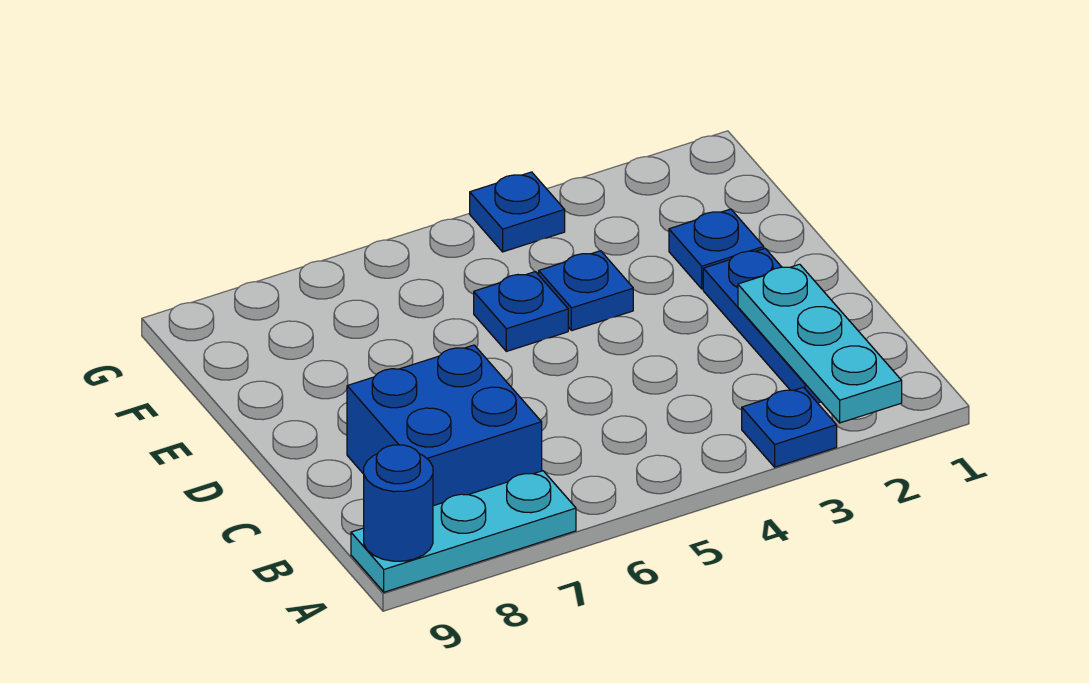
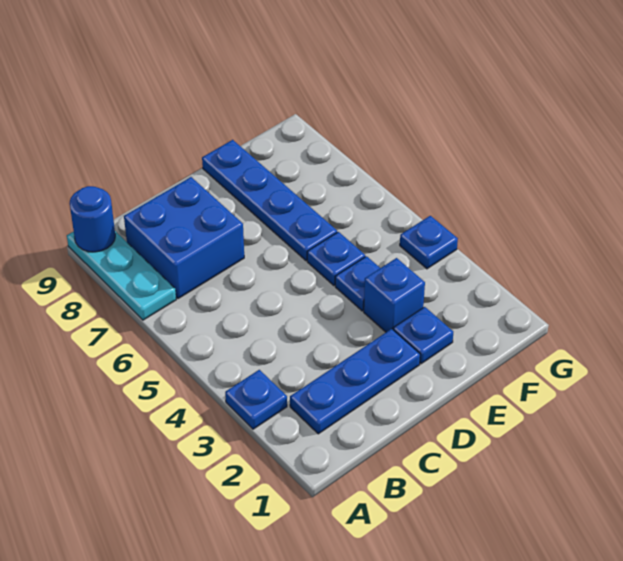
cyan plate A2:C2 level 2 -> none
none -> blue brick E3 level 1
none -> blue plate E6:E9 level 1

